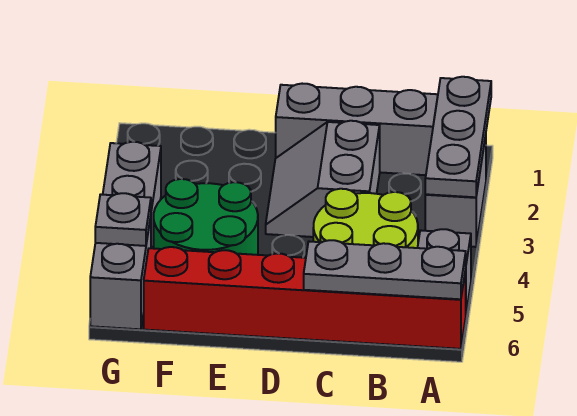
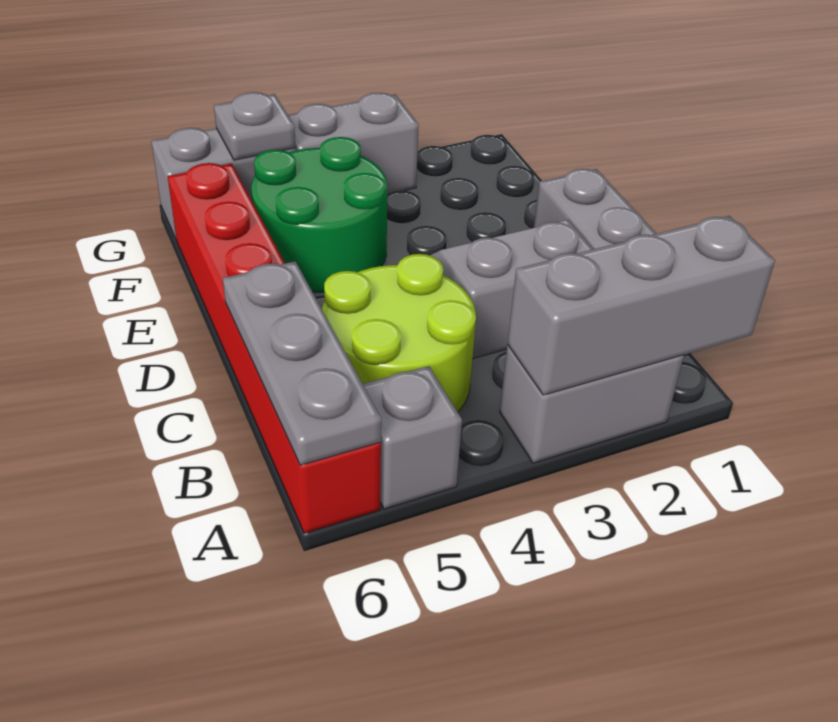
grey plate A1:A3 level 2 -> grey brick A1:A3 level 2

